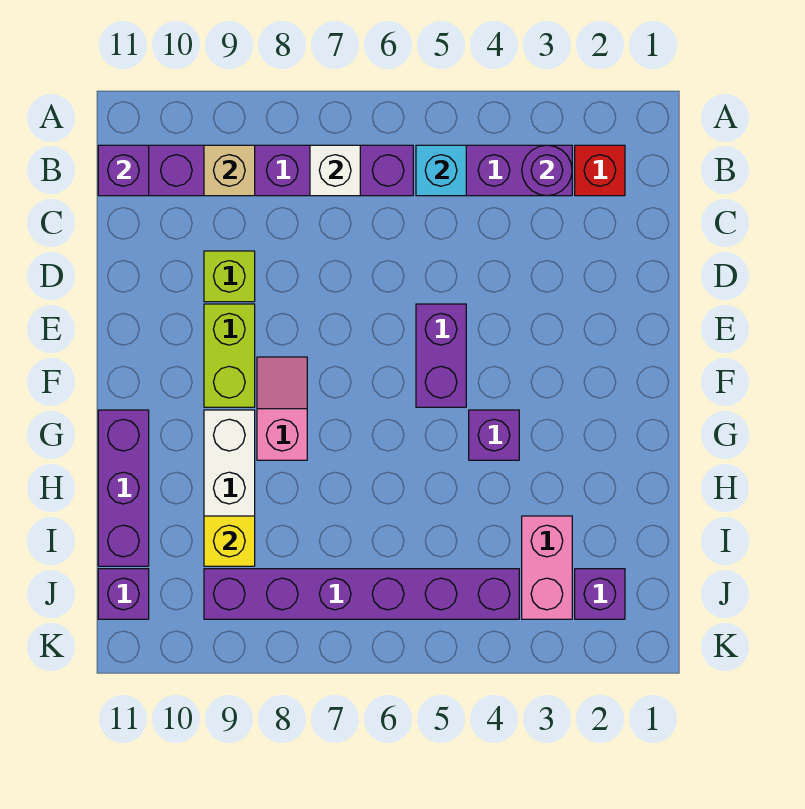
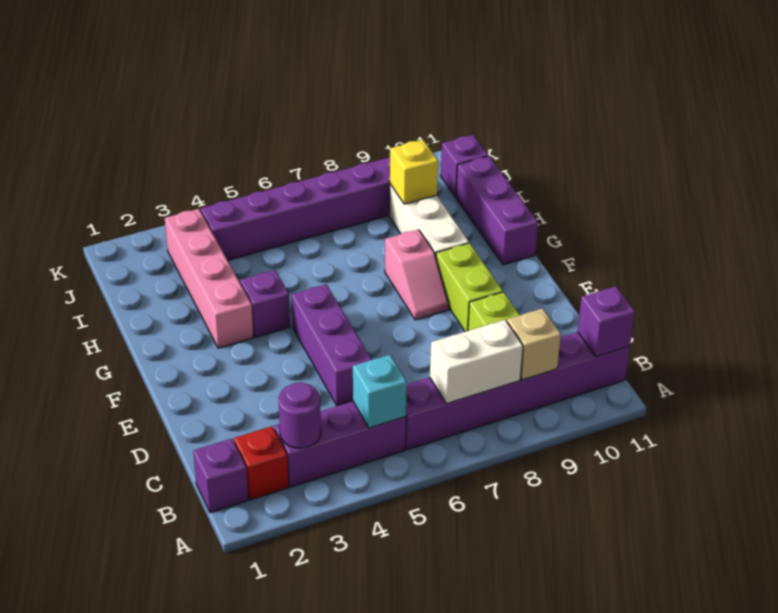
white brick B7 level 2 -> white brick B7:B8 level 2
purple brick E5:F5 level 1 -> purple brick D5:F5 level 1
pink brick I3:J3 level 1 -> pink brick G3:J3 level 1
purple brick J2 level 1 -> purple brick B1 level 1

